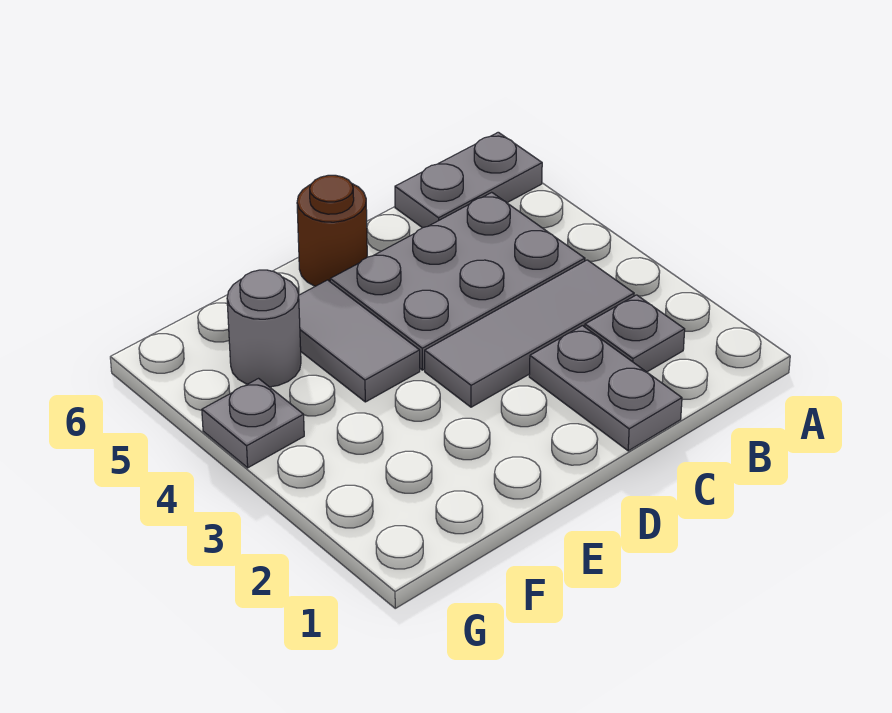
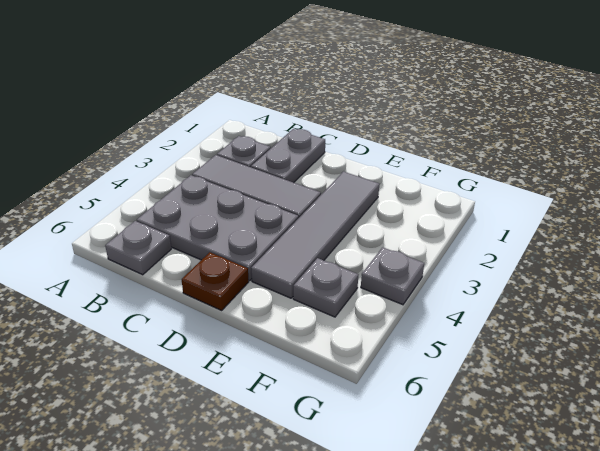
grey plate A6:B6 level 1 -> grey plate B6 level 1
brown round brick D6 level 1 -> brown plate D6 level 1
grey tile E4:E5 level 1 -> grey tile E2:E5 level 1
grey round brick F5 level 1 -> grey plate F5 level 1

